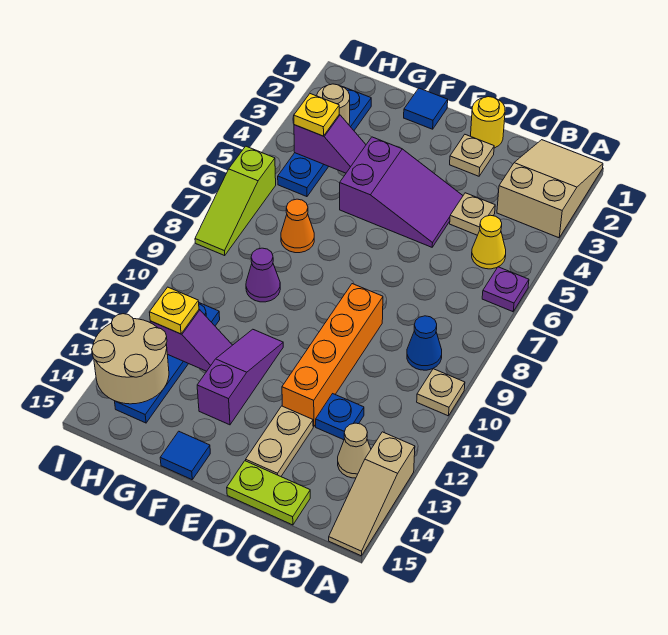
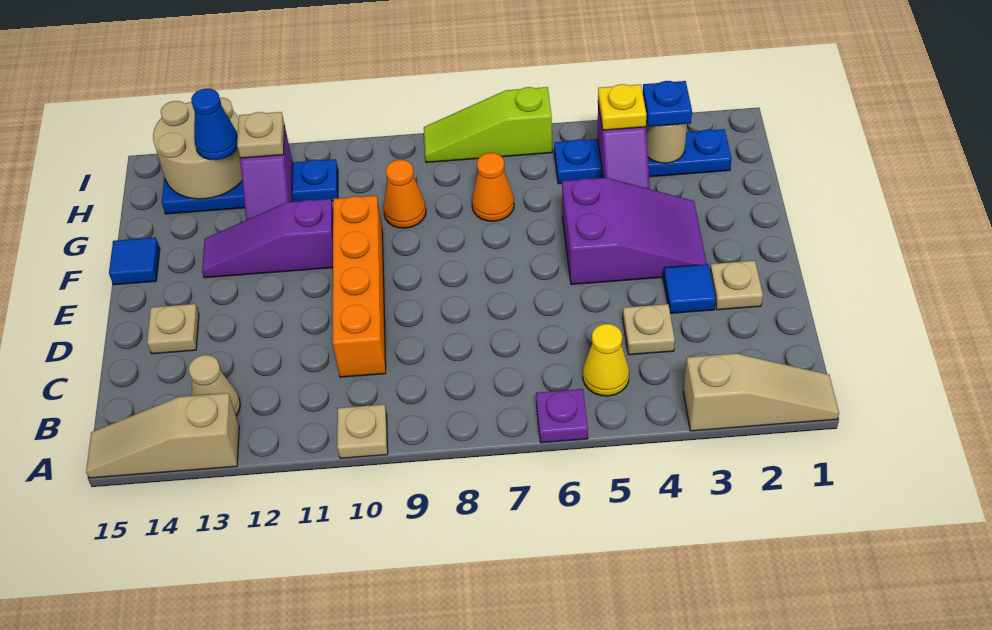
tan slope A1:B3 level 1 top 3 -> tan slope A1:A3 level 1 top 3
blue cone B9 level 1 -> blue cone H13 level 3
blue plate C12 level 1 -> blue plate H3 level 3
lime plate C15:D15 level 1 -> none
yellow round brick D1 level 1 -> none
purple slope D4:F5 level 1 top F -> purple slope E3:F5 level 1 top 5
orange brick D9:D12 level 1 -> orange brick C10:F10 level 1
tan plate D13:D14 level 1 -> tan plate D14 level 1
blue tile F1 level 1 -> blue tile D3 level 1
purple slope F11:F13 level 1 top 13 -> purple slope F11:F13 level 1 top 11
purple cone G9 level 1 -> orange cone G9 level 1
yellow plate H12 level 3 -> tan plate H12 level 3

